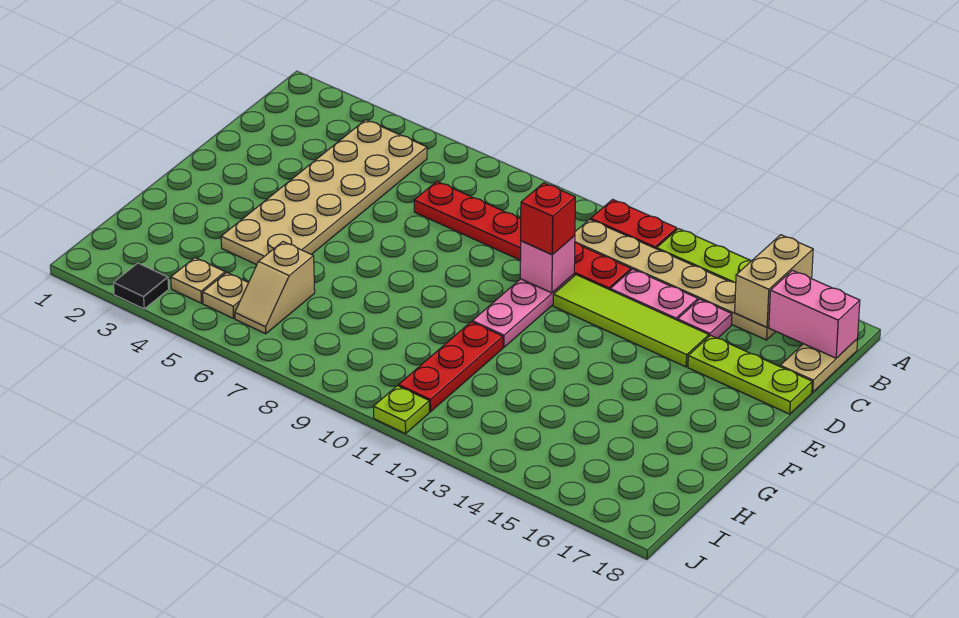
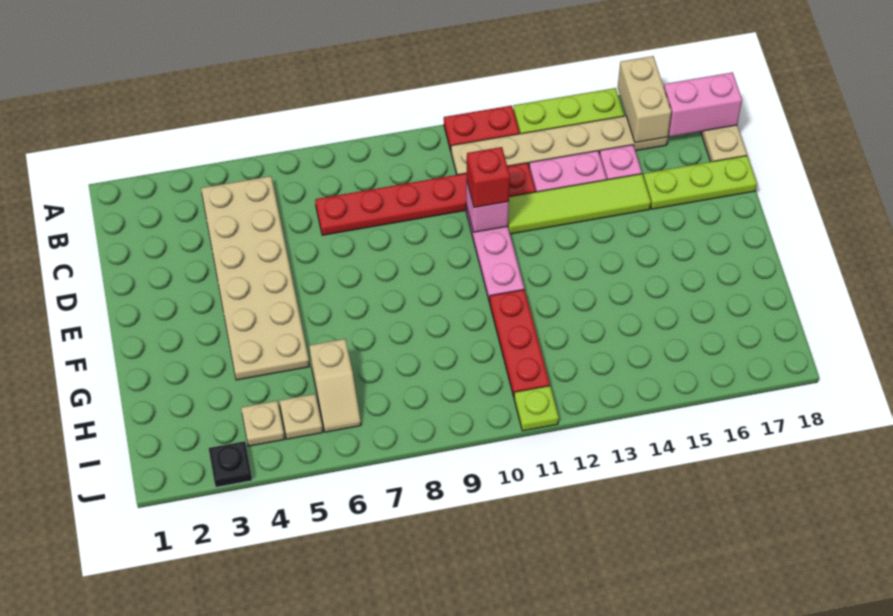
black tile J3 level 1 -> black plate J3 level 1

